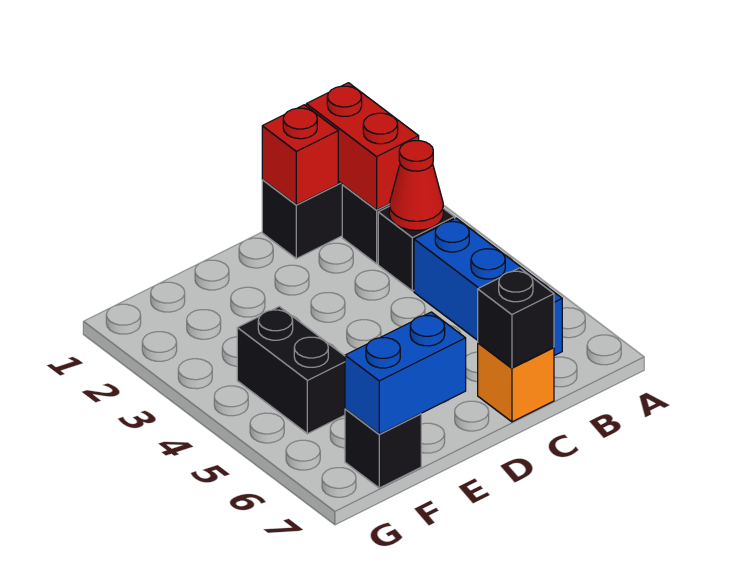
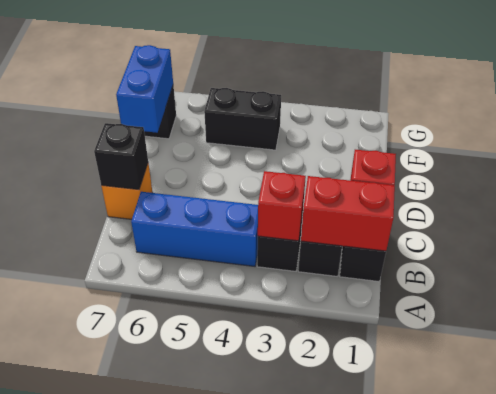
red cone B3 level 2 -> red brick B3 level 2

